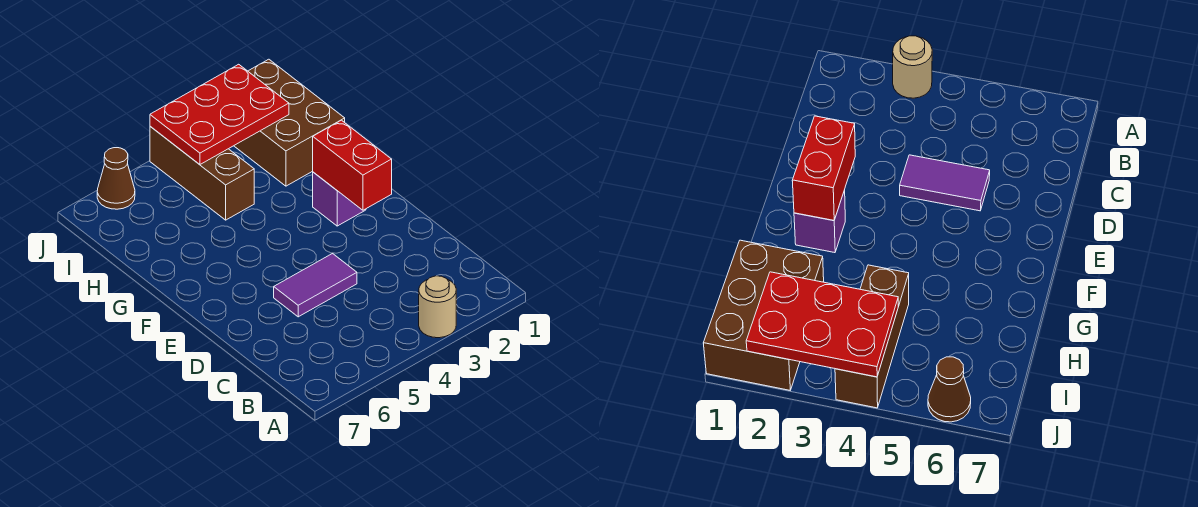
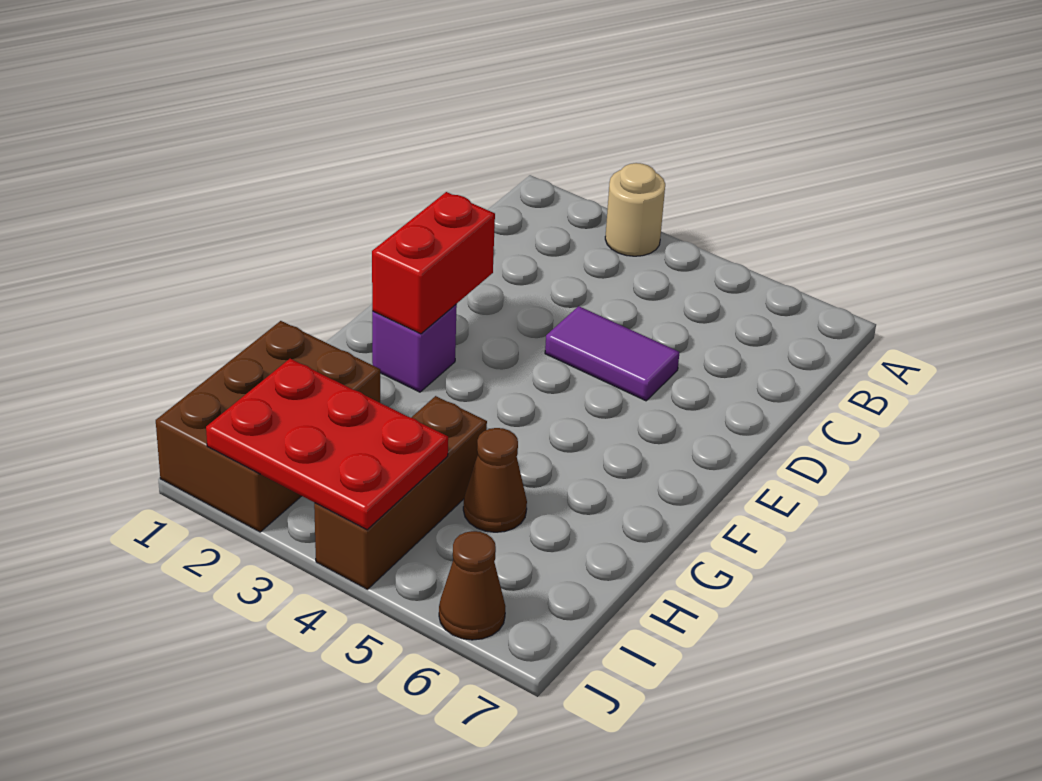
none -> brown cone H5 level 1

